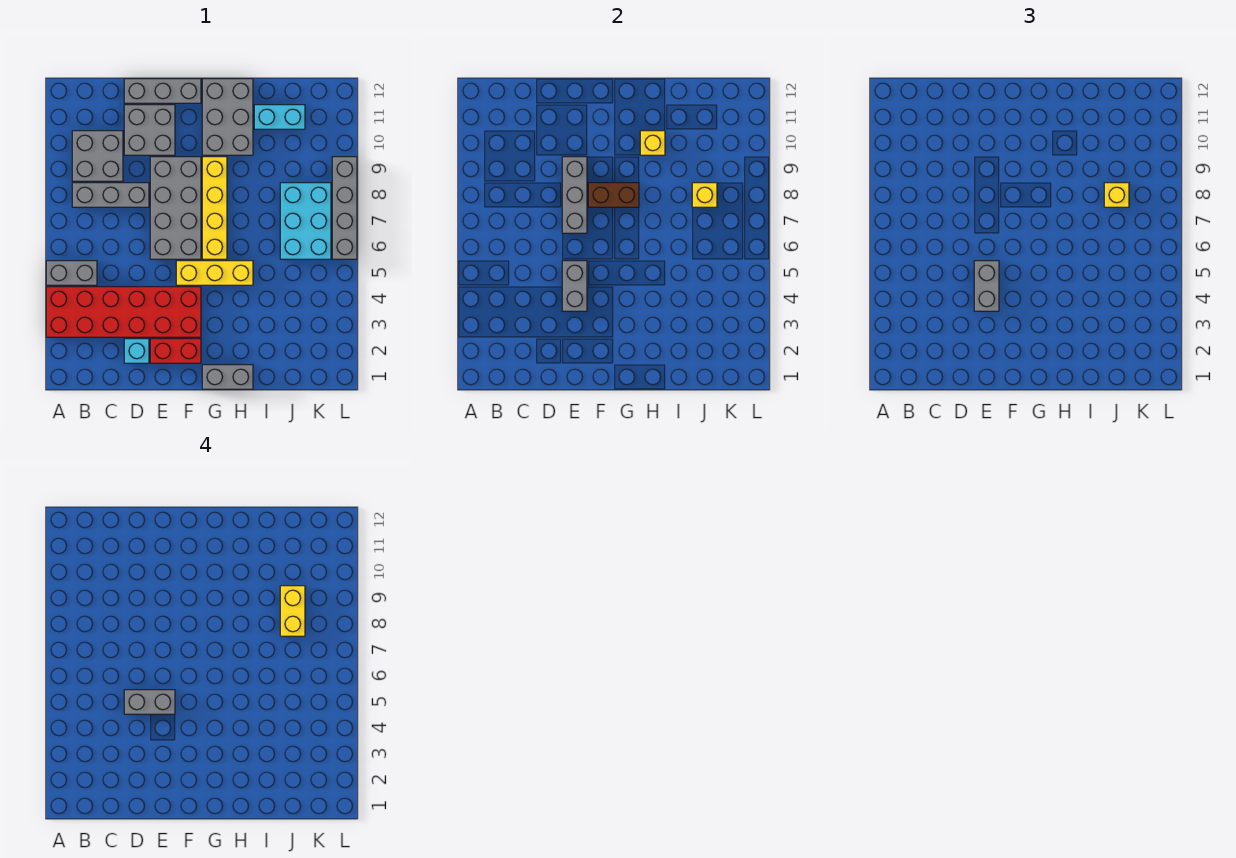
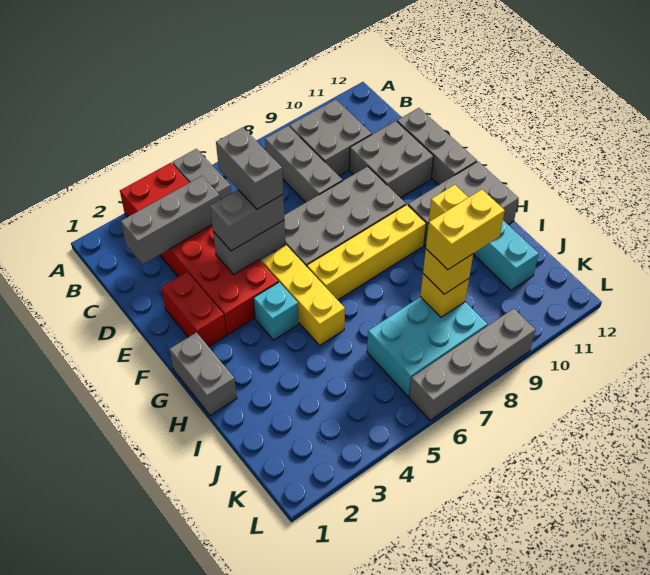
cyan brick D2 level 1 -> cyan brick G4 level 1
grey brick E7:E9 level 2 -> grey brick C2:C4 level 2
brown brick F8:G8 level 2 -> none

